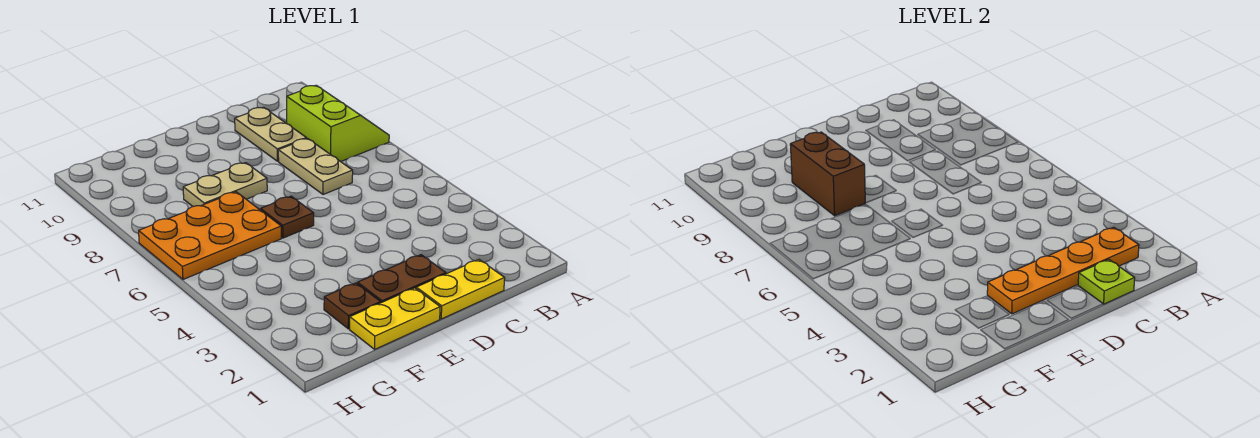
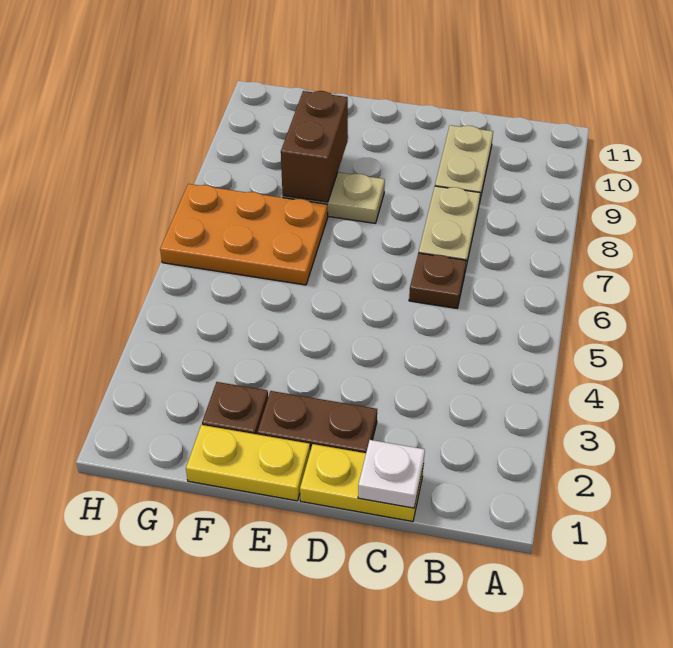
lime slope A8:B9 level 1 top B -> none
orange plate B2:E2 level 2 -> none
lime plate C1 level 2 -> white plate C1 level 2
brown plate E6 level 1 -> brown plate C6 level 1

